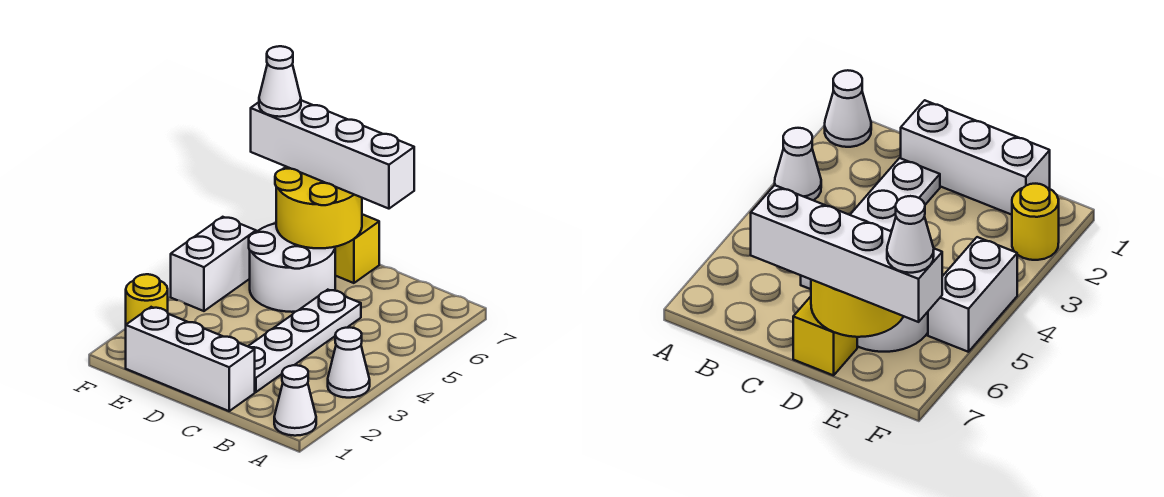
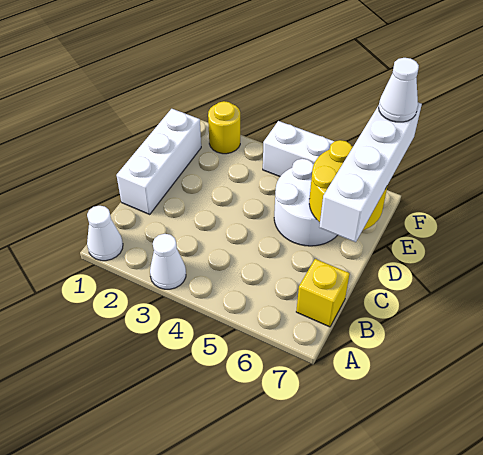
white plate C2:C5 level 1 -> none
yellow brick D7 level 1 -> yellow brick B7 level 1

